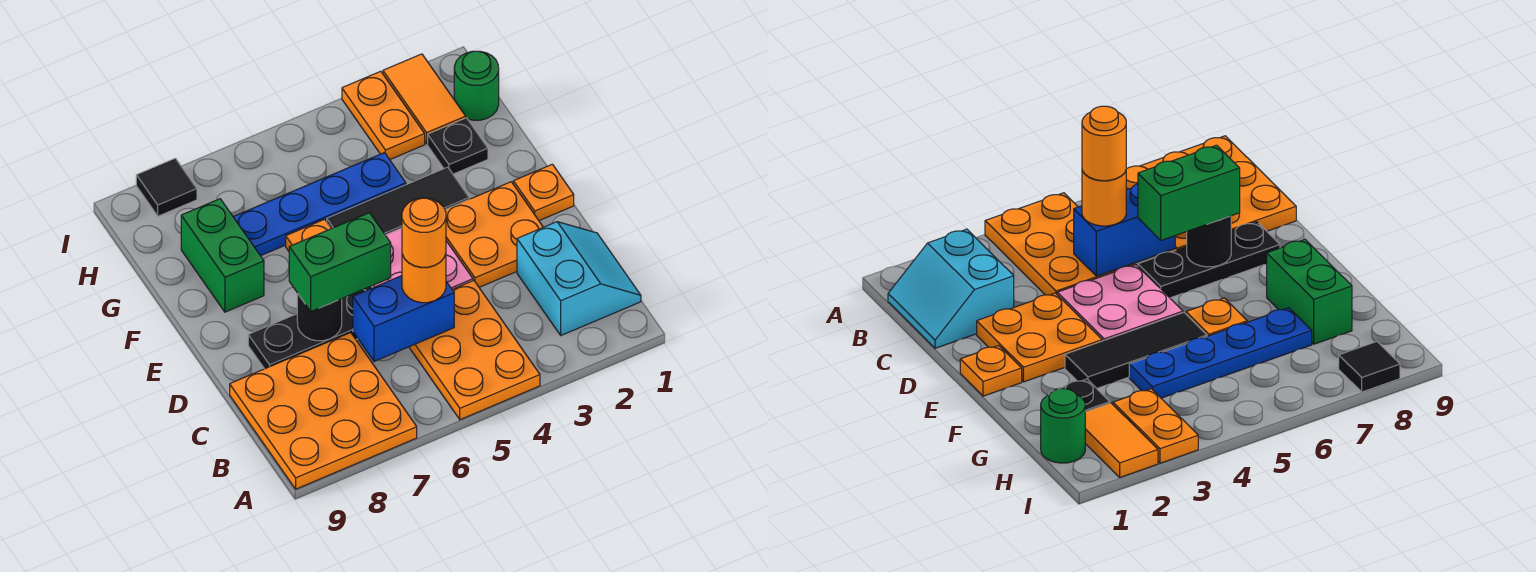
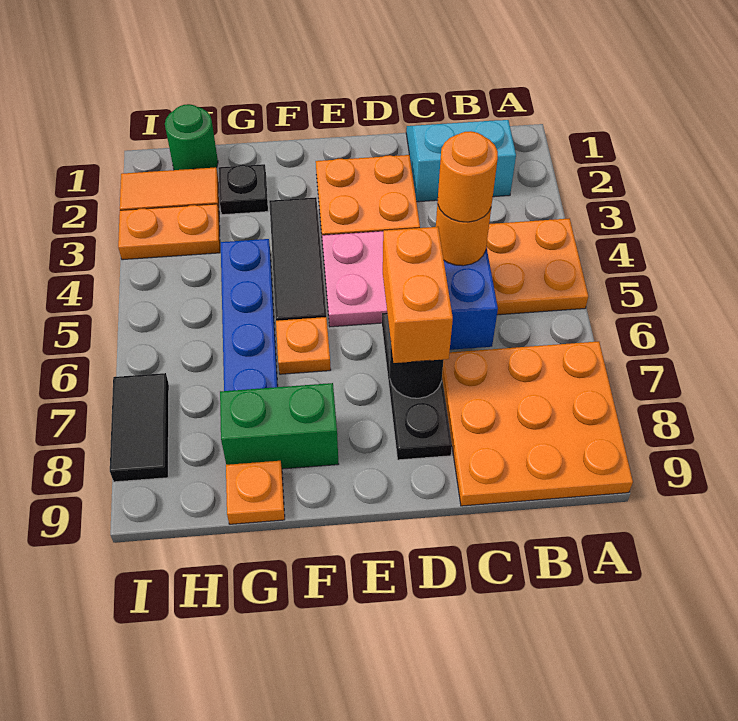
green brick D6:D7 level 3 -> orange brick D6:D7 level 3
orange plate E1 level 1 -> orange plate G9 level 1
black tile I8 level 1 -> black tile I7:I8 level 1

